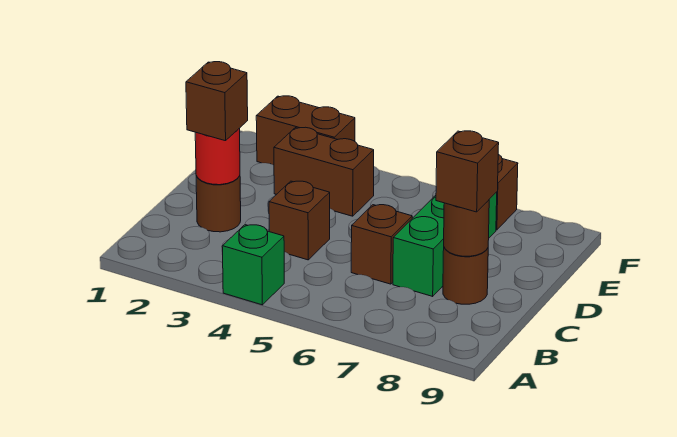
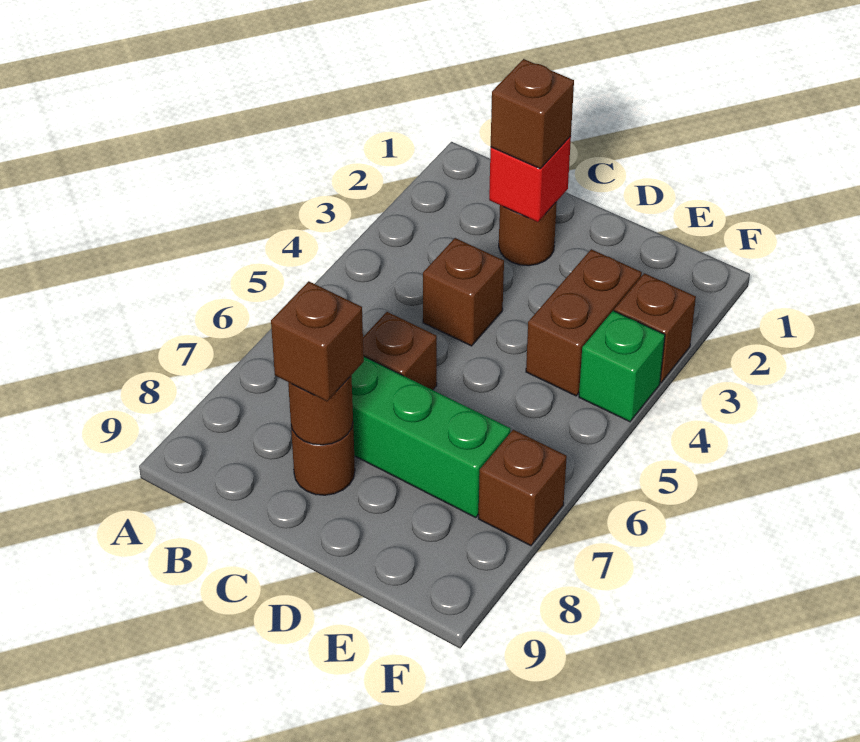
green brick A4 level 1 -> green brick F4 level 1
red round brick C2 level 2 -> red brick C2 level 2
brown brick F2:F3 level 1 -> brown brick F3 level 1

